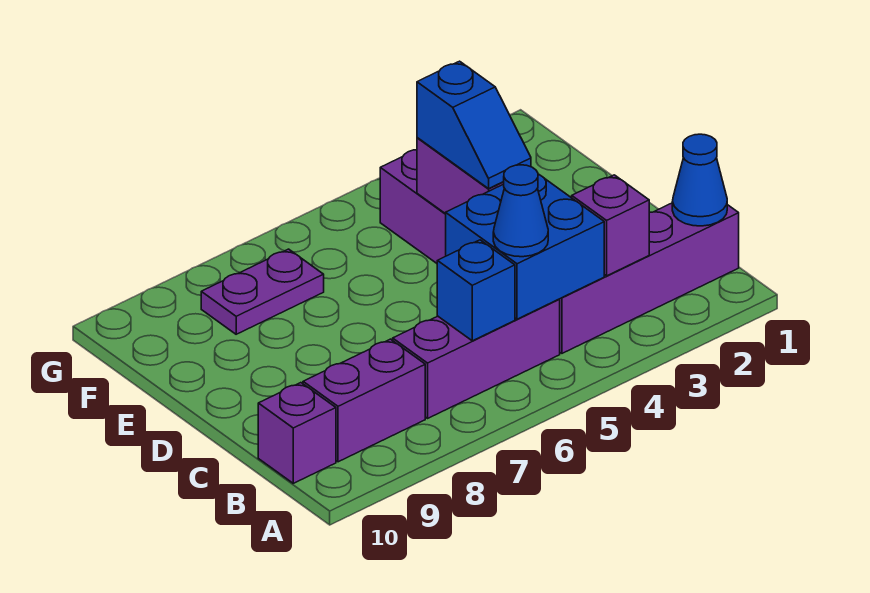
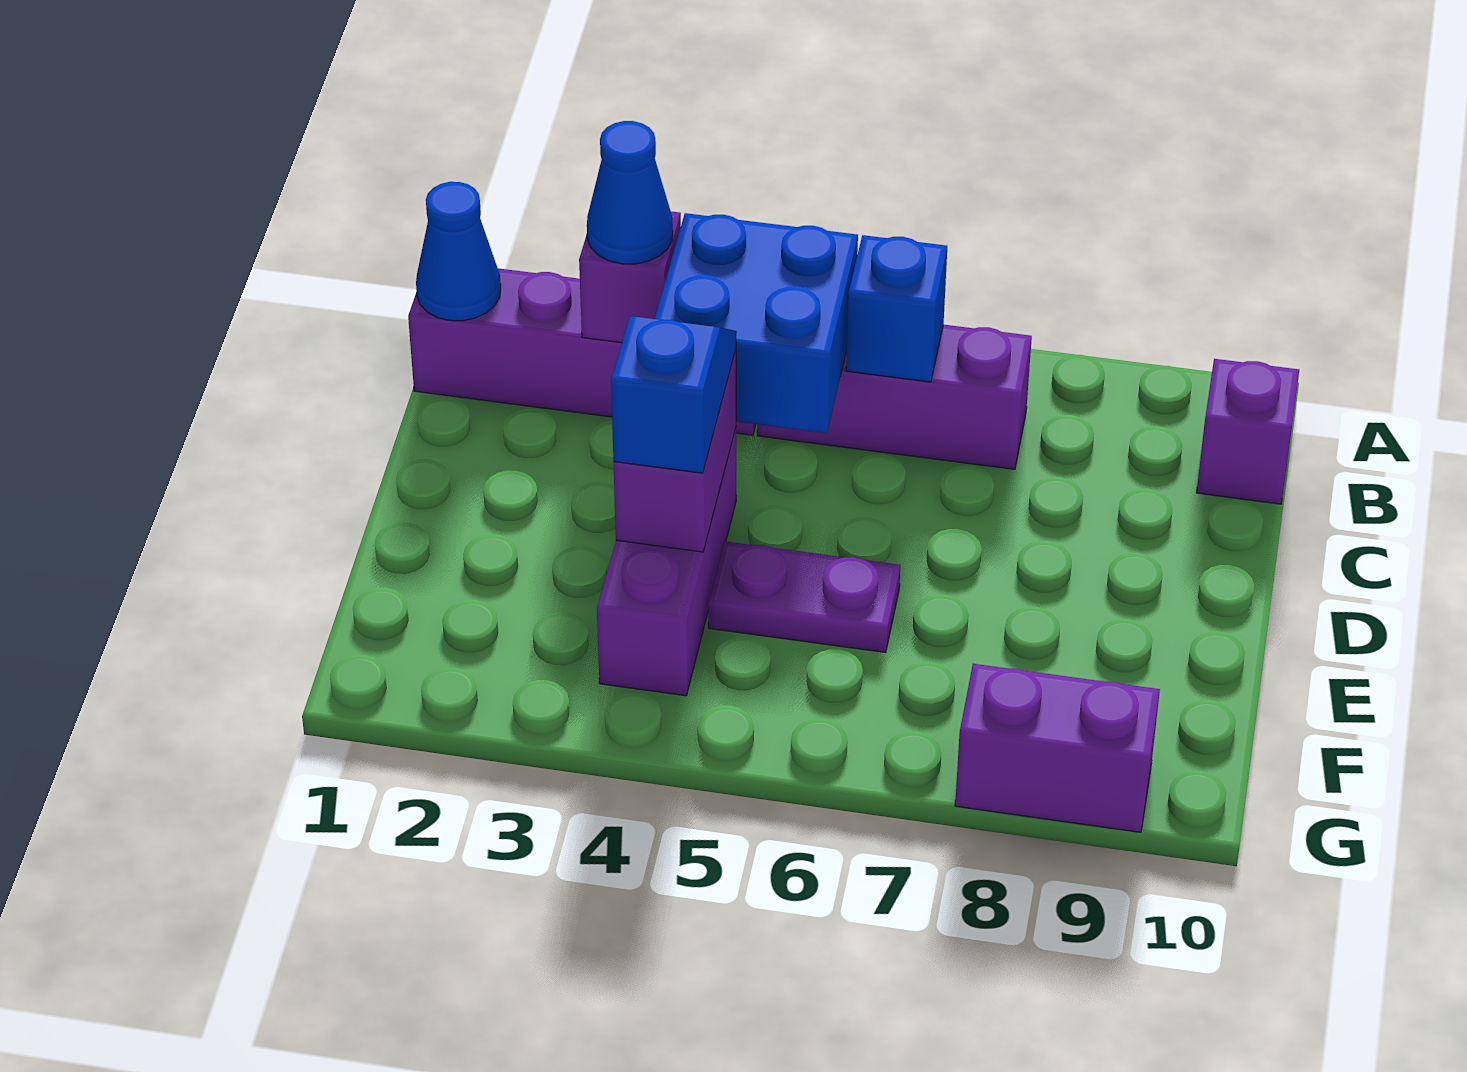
blue cone B5 level 3 -> blue cone B3 level 3
purple brick B8:B9 level 1 -> purple brick G8:G9 level 1
purple plate F7:F8 level 1 -> purple plate E5:E6 level 1

